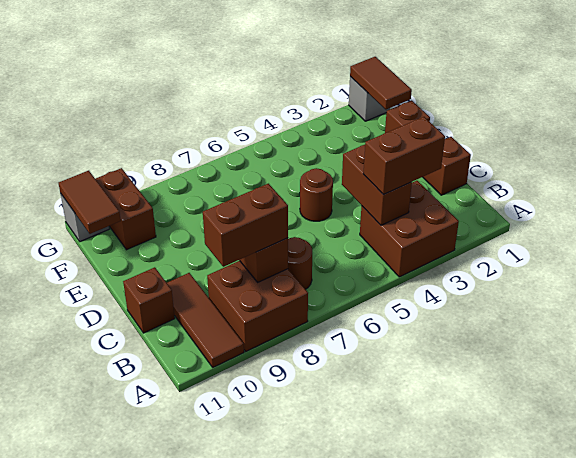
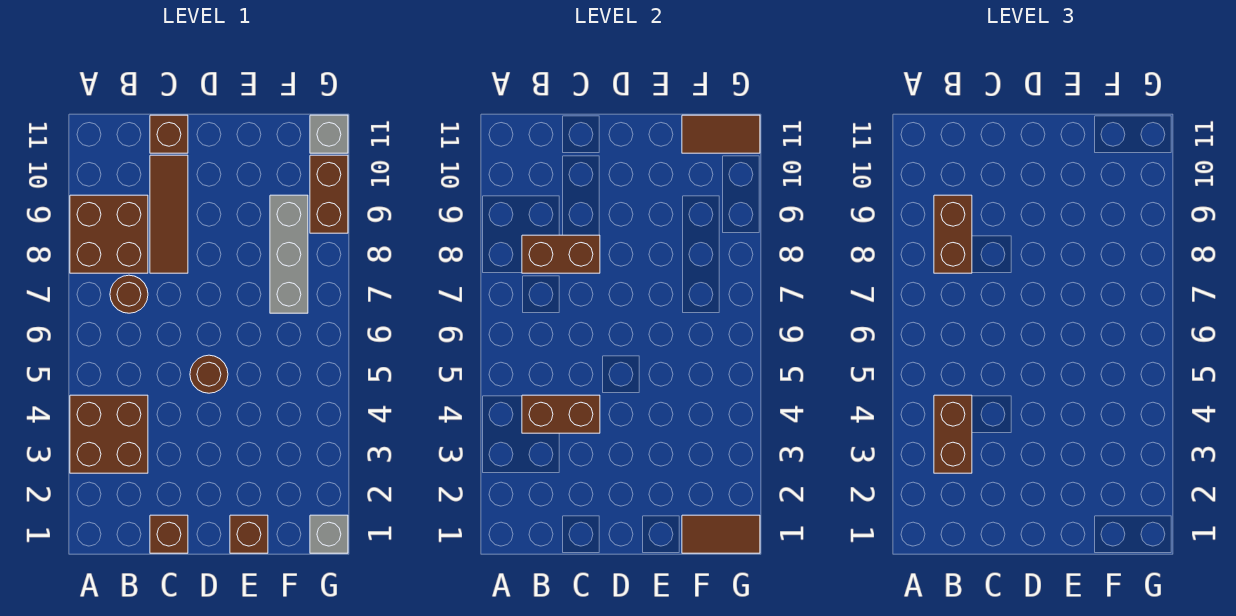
brown tile A10:C10 level 1 -> brown tile C8:C10 level 1
none -> grey brick F7:F9 level 1
brown brick F10:G10 level 1 -> brown brick G9:G10 level 1

